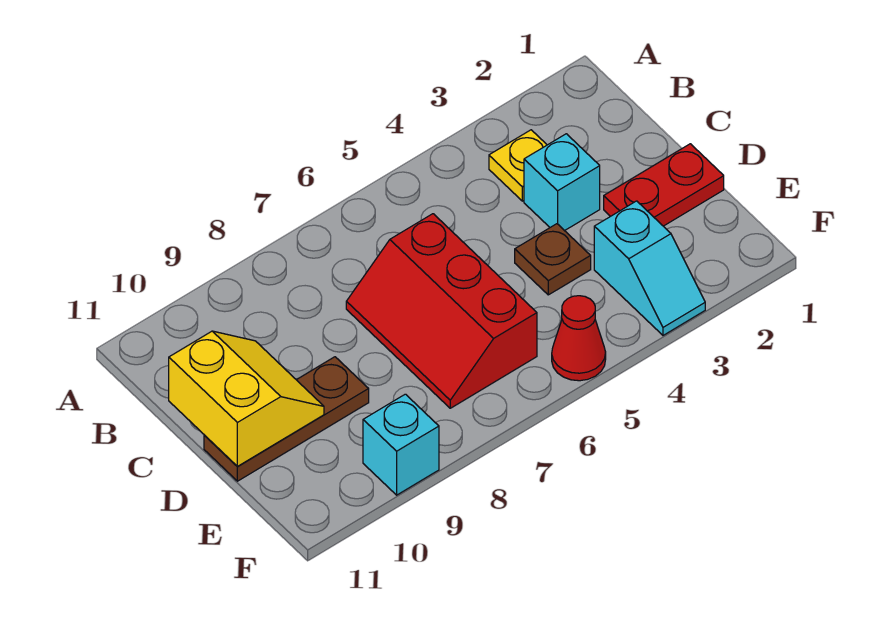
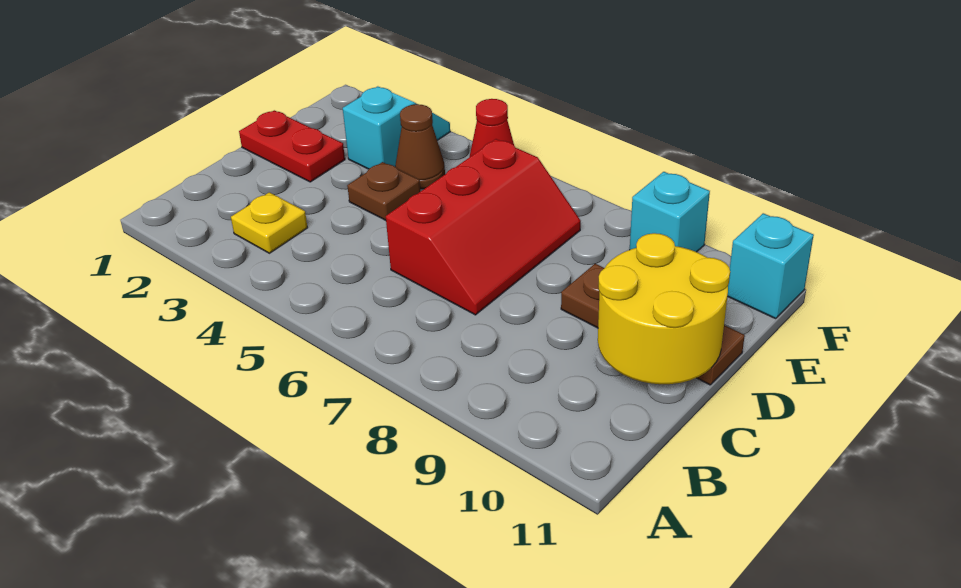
cyan brick C3 level 1 -> cyan brick F11 level 1
yellow slope C10:D11 level 2 top 11 -> yellow round brick C10:D11 level 2
none -> brown cone E4 level 1

